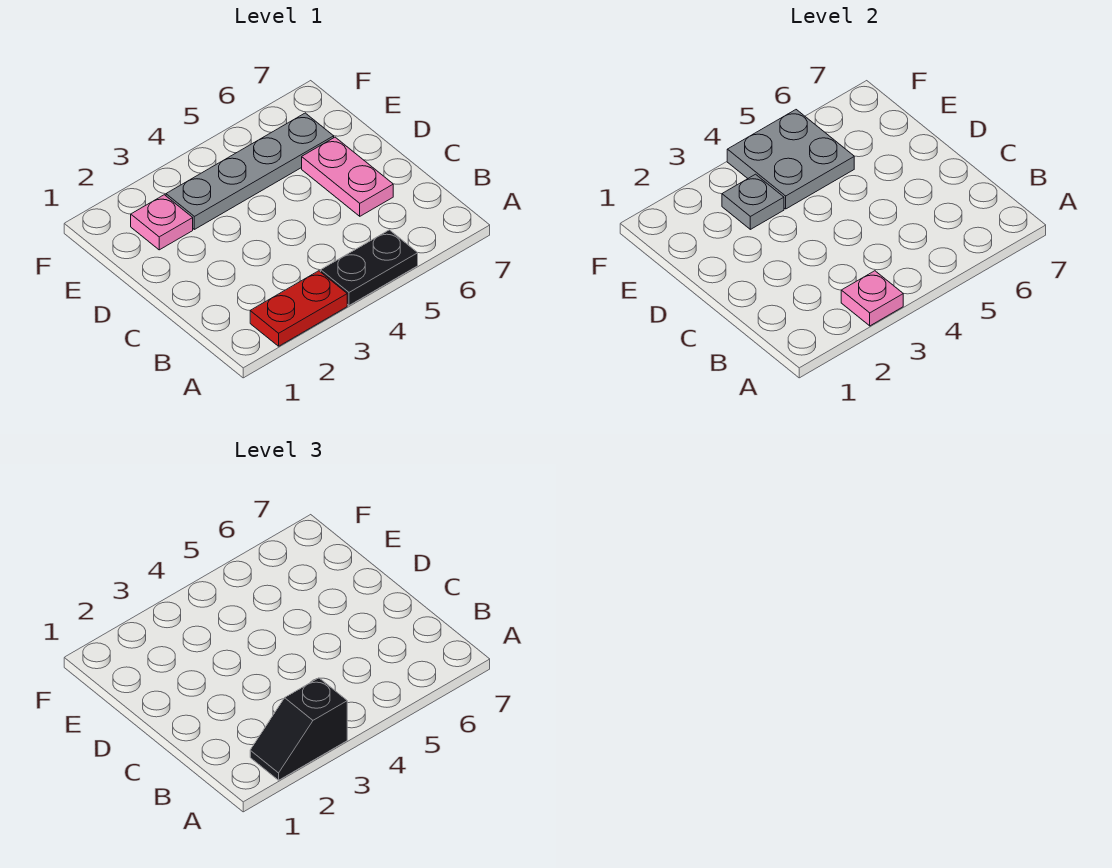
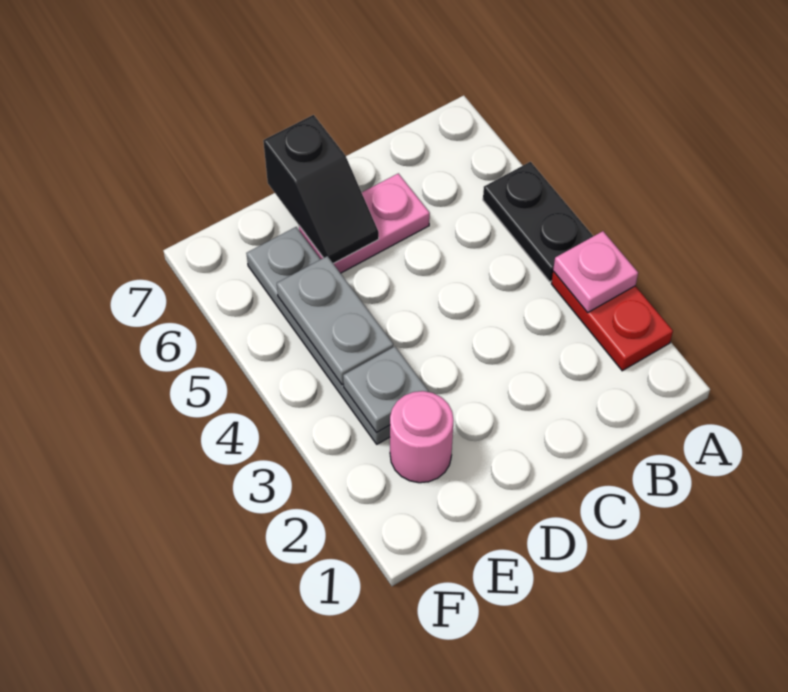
black slope A2:A3 level 3 top 3 -> black slope D6:D7 level 2 top 7
pink plate E2 level 1 -> pink round brick E2 level 1
grey plate E4:F5 level 2 -> grey plate E4:E5 level 2

